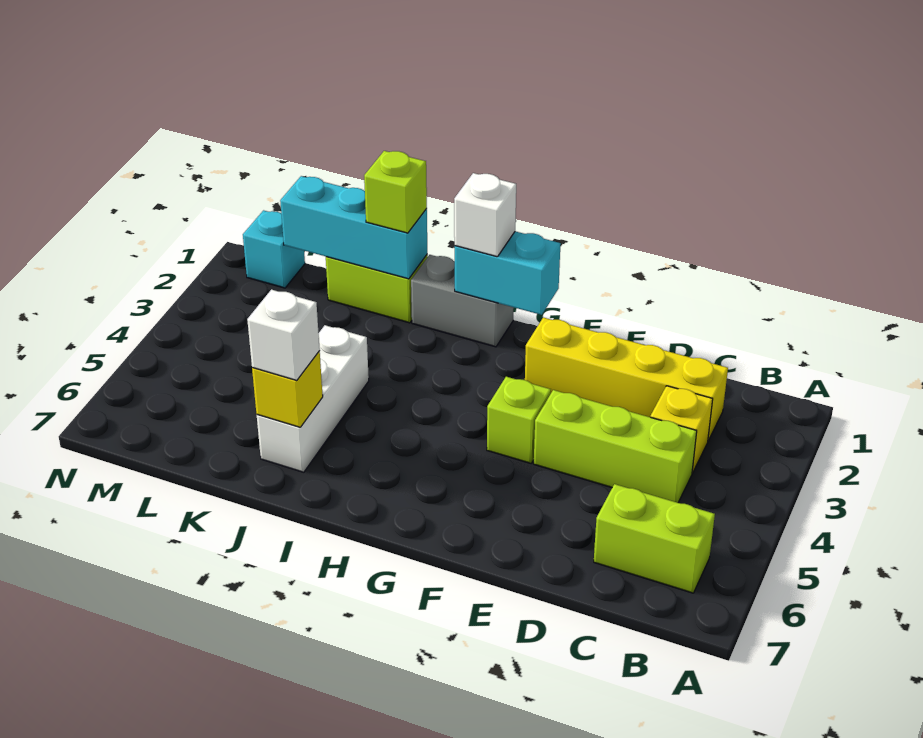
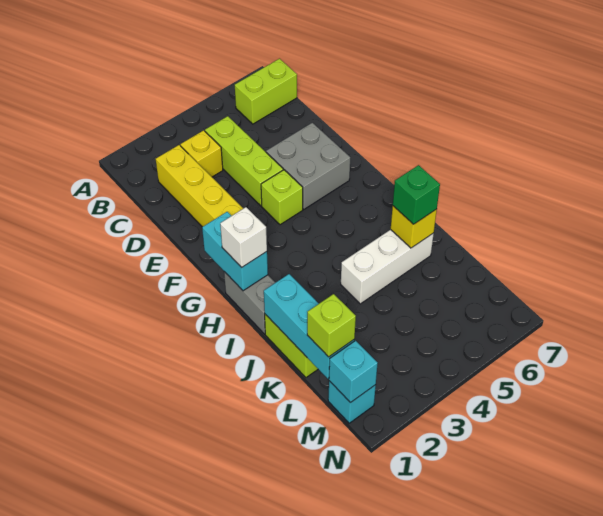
lime brick B6:C6 level 1 -> lime brick B6:B7 level 1
none -> grey brick E5:F6 level 1
lime brick J1 level 3 -> lime brick L1 level 3
white brick J6 level 3 -> green brick J6 level 3
none -> cyan brick M1 level 2

